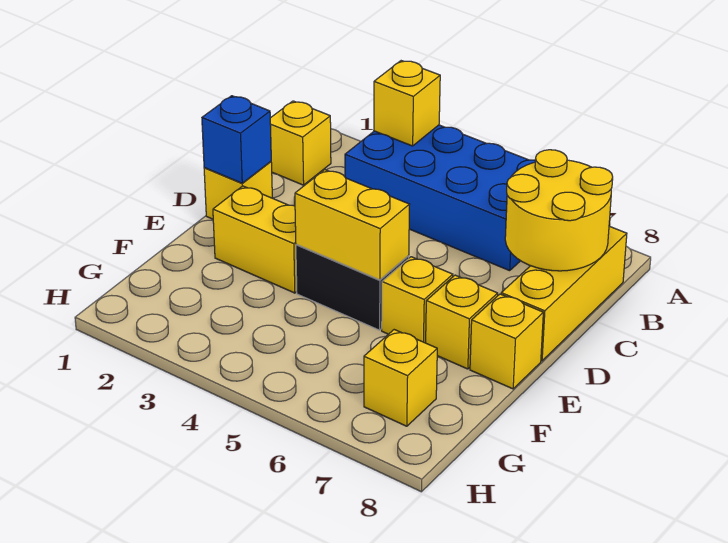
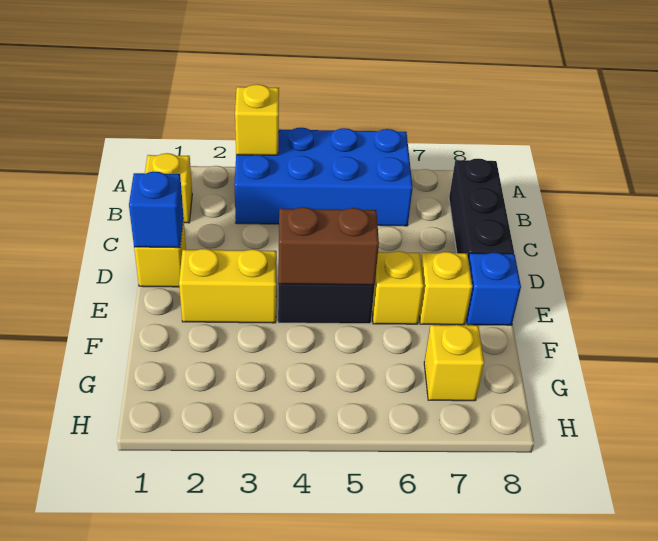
yellow round brick B7:C8 level 2 -> none
yellow brick B8:D8 level 1 -> black brick B8:D8 level 1
yellow brick E4:E5 level 2 -> brown brick E4:E5 level 2
yellow brick E8 level 1 -> blue brick E8 level 1

